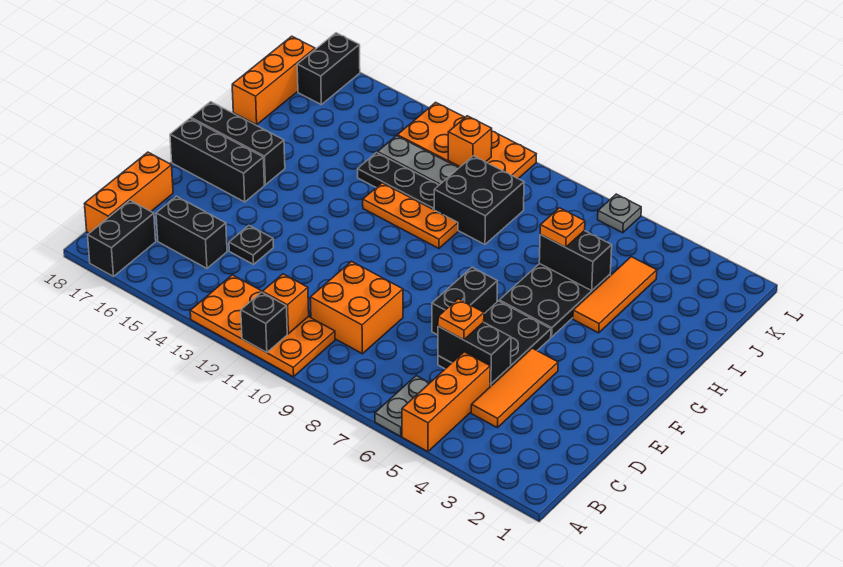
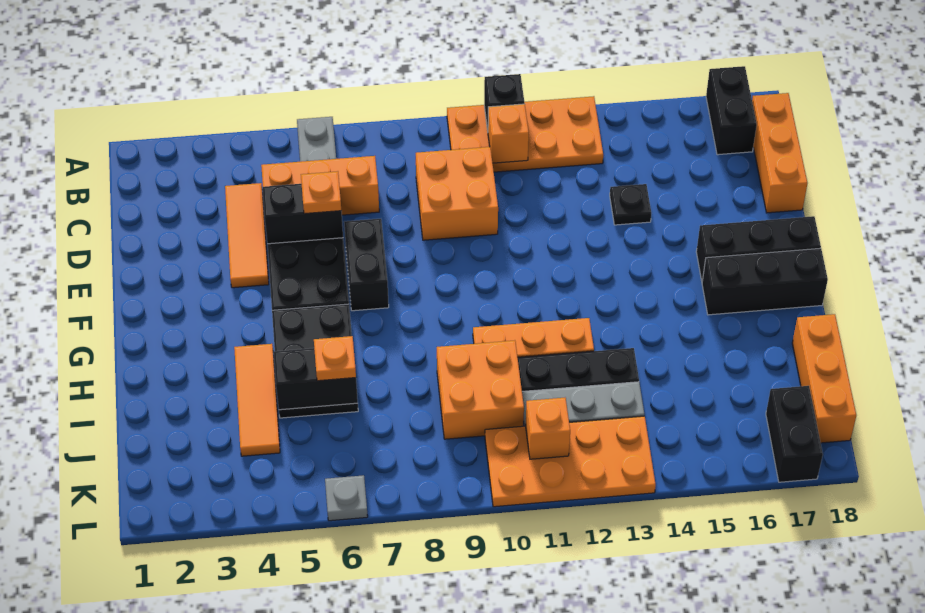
orange brick A5:C5 level 1 -> orange brick C5:C7 level 1
black brick C15:C16 level 1 -> none
black brick I9:J10 level 1 -> orange brick I9:J10 level 1

